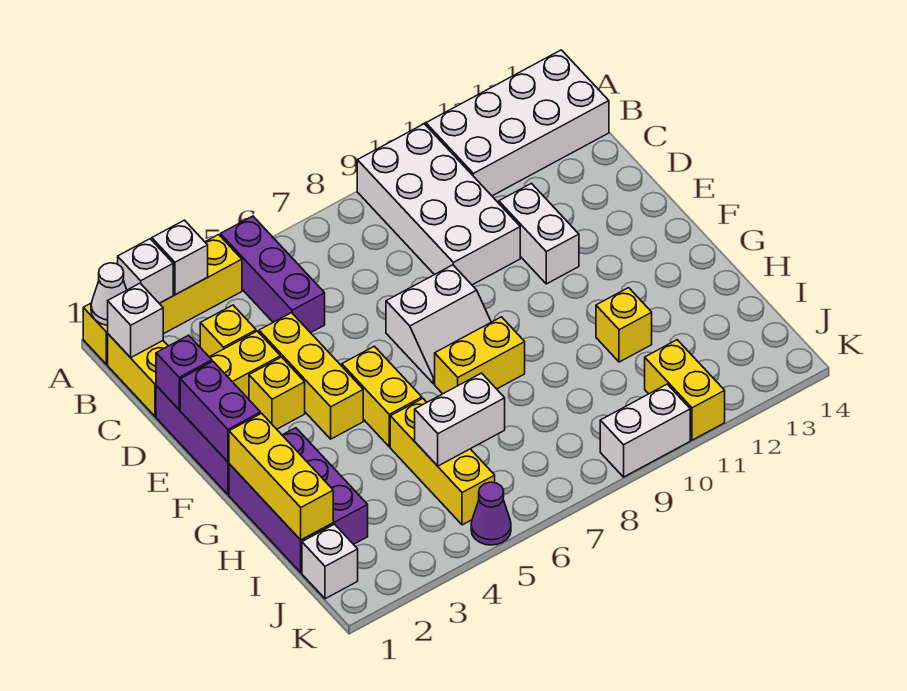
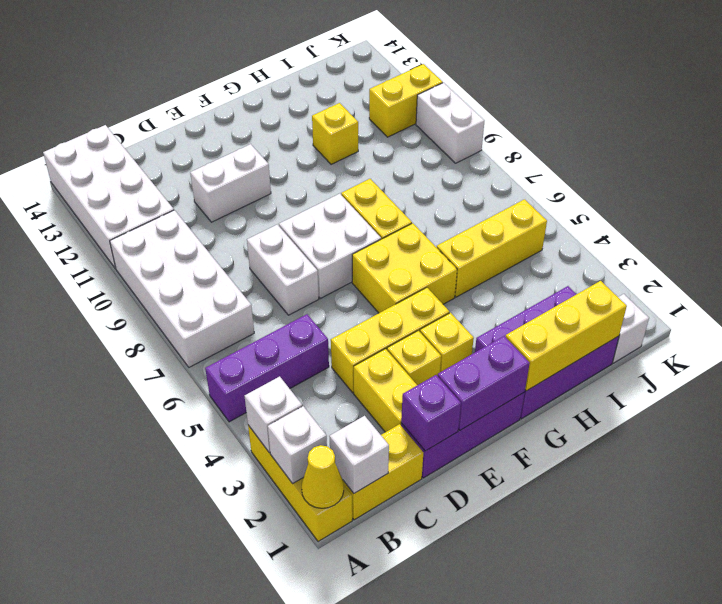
yellow brick A1:A4 level 1 -> yellow brick A1:A3 level 1
white cone A1 level 2 -> yellow cone A1 level 2
white brick A9:D10 level 1 -> white brick A7:B10 level 1
yellow brick C3 level 1 -> yellow brick F3 level 1
white slope E7:F8 level 1 top E -> white brick E7:F8 level 1
yellow brick F5:G5 level 1 -> yellow brick F5:G6 level 1
white brick I5:I6 level 2 -> white brick D7:D8 level 1
purple cone K5 level 1 -> none

